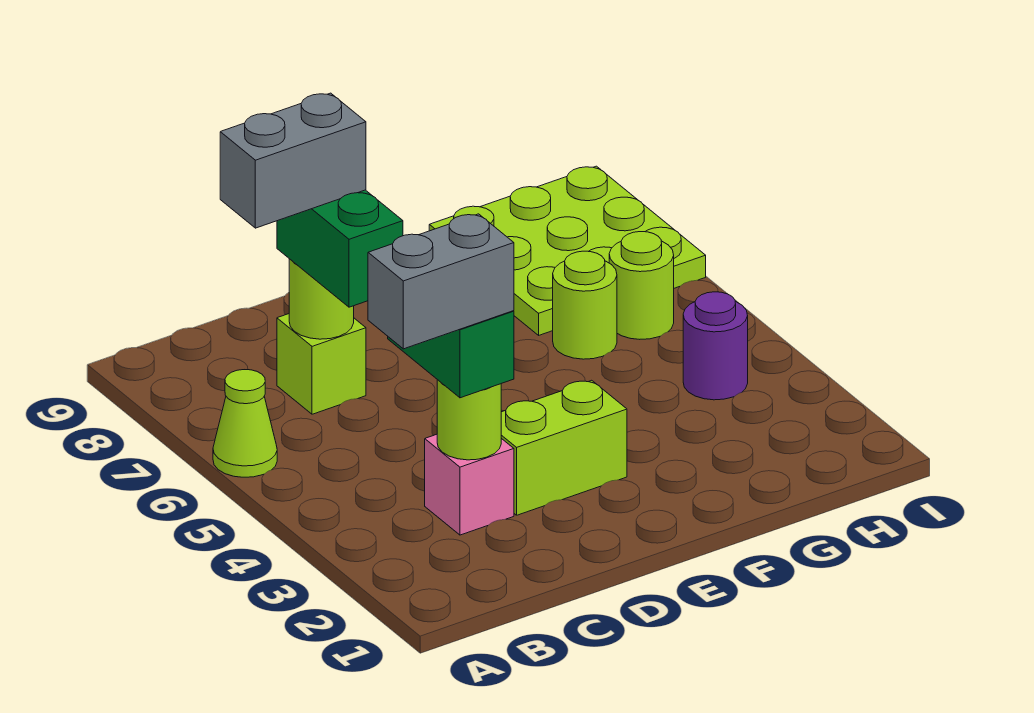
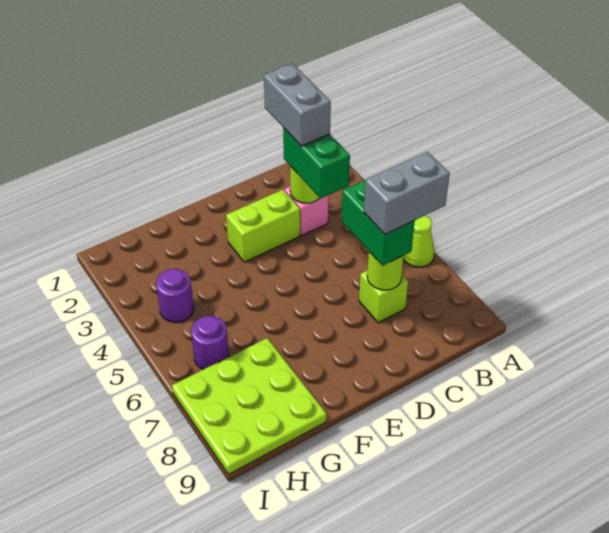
grey brick B3:C3 level 4 -> grey brick C2:C3 level 4
lime round brick G6 level 1 -> none
lime round brick H6 level 1 -> purple round brick H6 level 1

